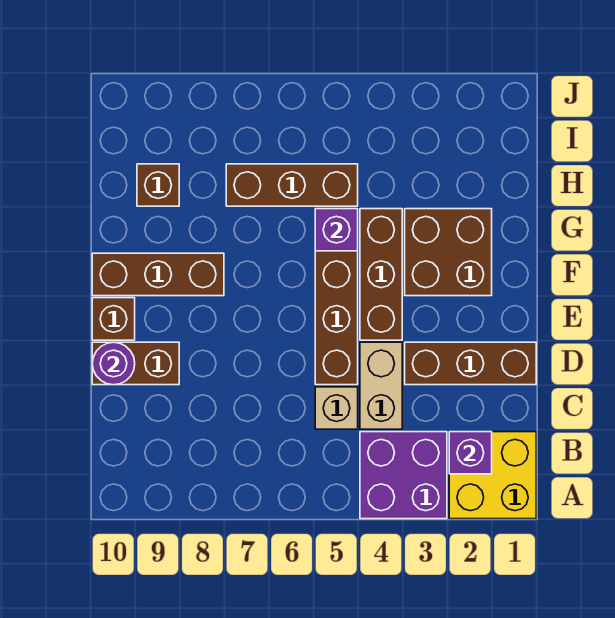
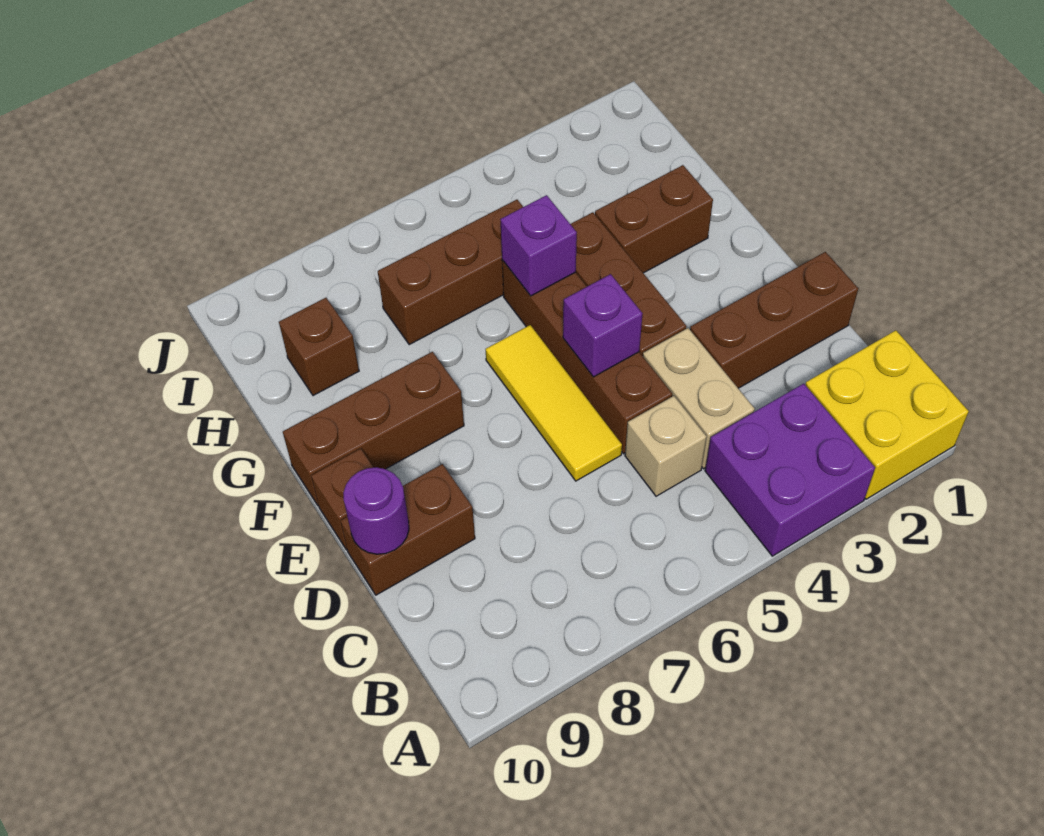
purple brick B2 level 2 -> purple brick E5 level 2
none -> yellow tile D6:F6 level 1
brown brick F2:G3 level 1 -> brown brick G2:G3 level 1

